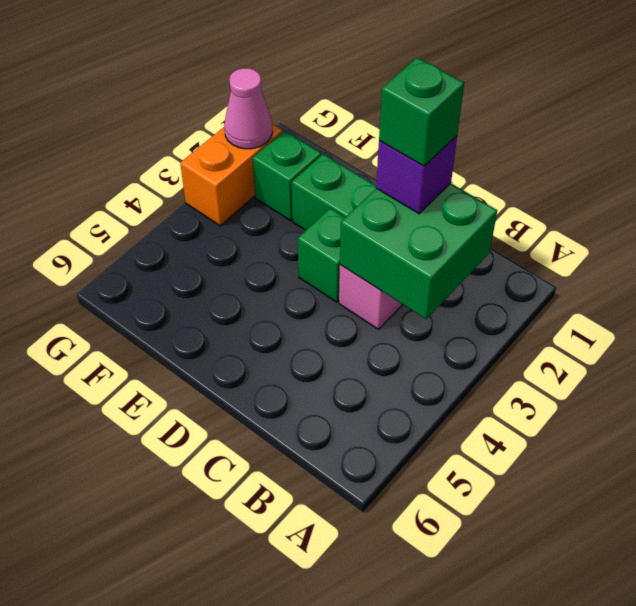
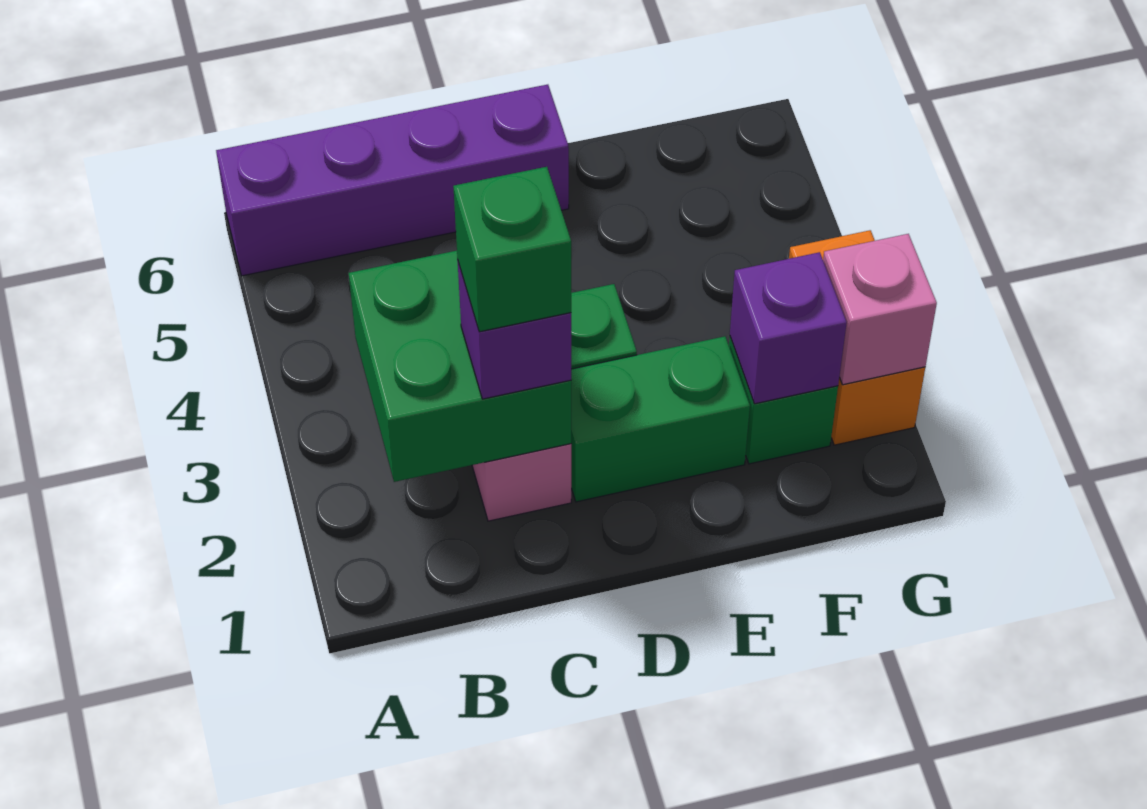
none -> purple brick A6:D6 level 1
none -> purple brick F2 level 2
pink cone G2 level 2 -> pink brick G2 level 2

